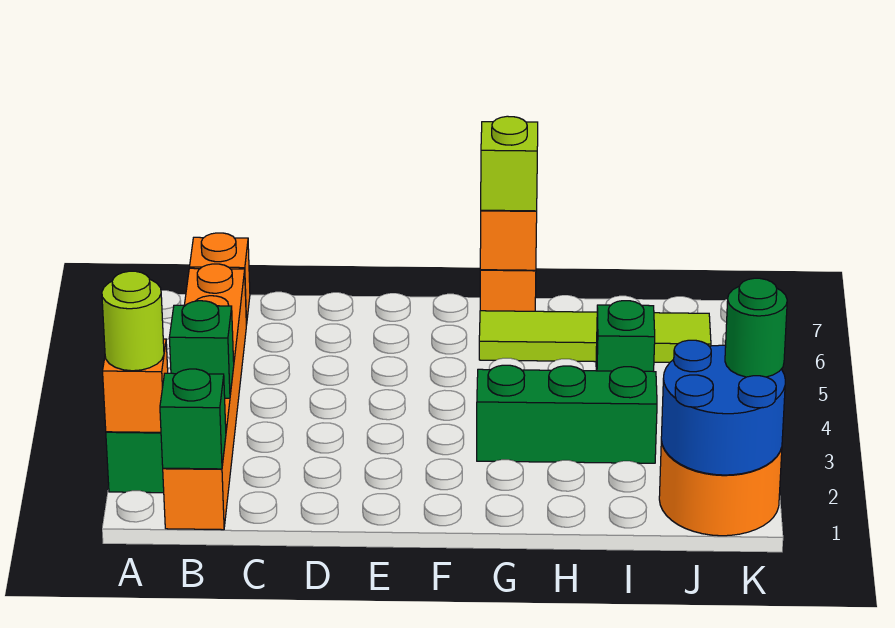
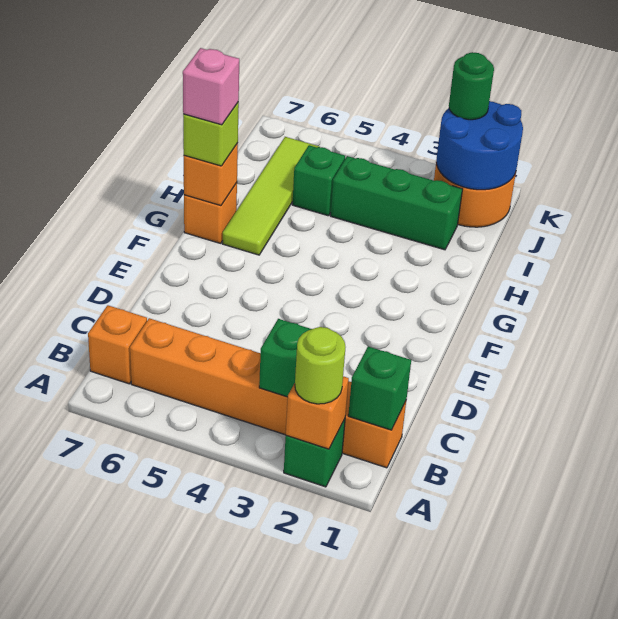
green brick G3:I3 level 1 -> green brick I2:I4 level 1
none -> pink brick G7 level 4

